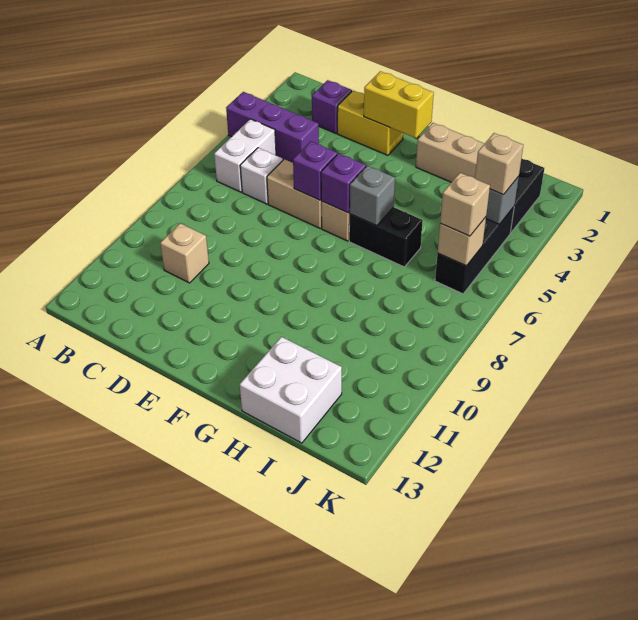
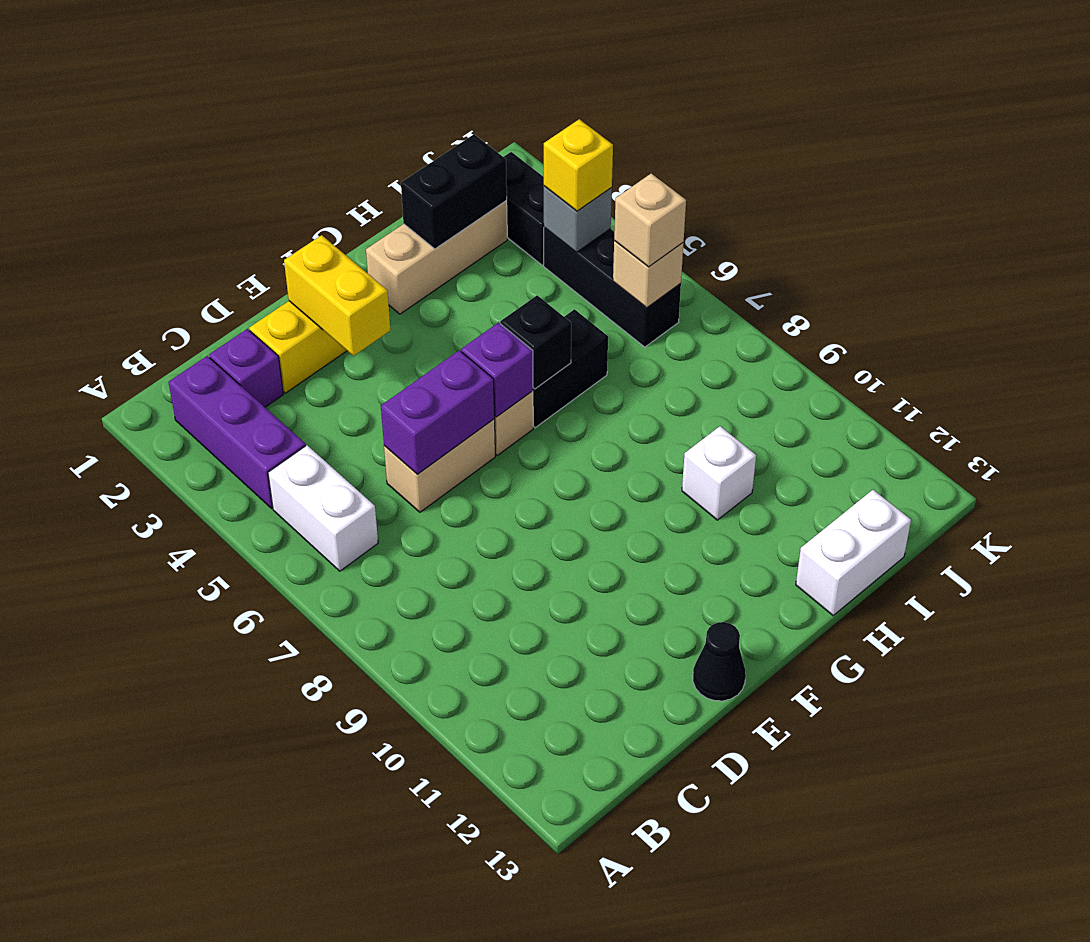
purple brick A4:C4 level 1 -> purple brick B2:B4 level 1
white brick C6 level 1 -> white brick H10 level 1
tan brick C10 level 1 -> none
yellow brick E2:F2 level 2 -> yellow brick E2:E3 level 2
purple brick E6 level 2 -> purple brick D6:E6 level 2
none -> black cone E13 level 1
grey brick G6 level 2 -> black brick G6 level 2
none -> black brick H2:I2 level 2
white brick H12:I13 level 1 -> white brick H13:I13 level 1
tan brick J4 level 3 -> yellow brick J4 level 3

